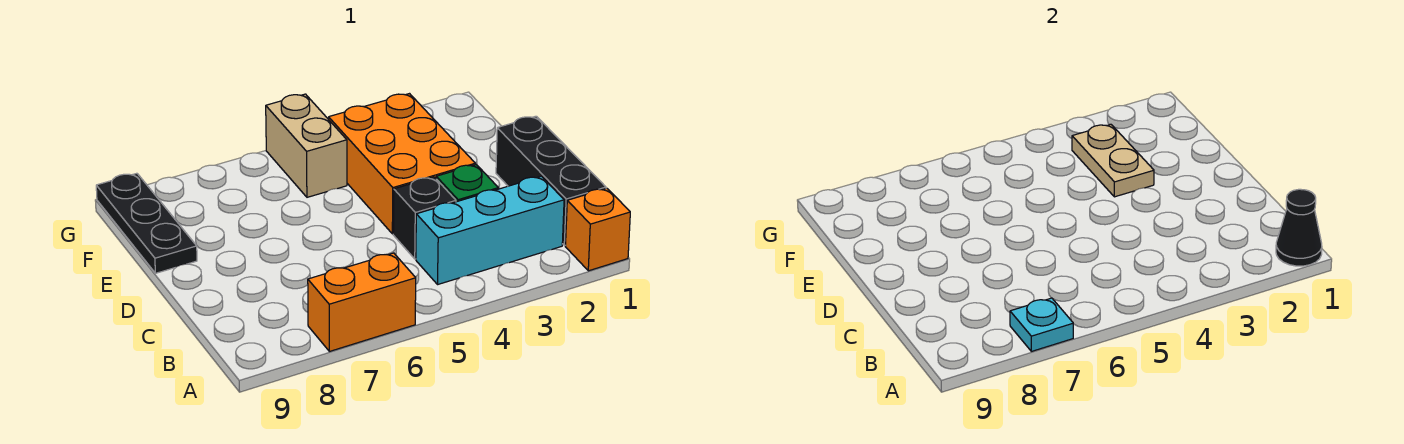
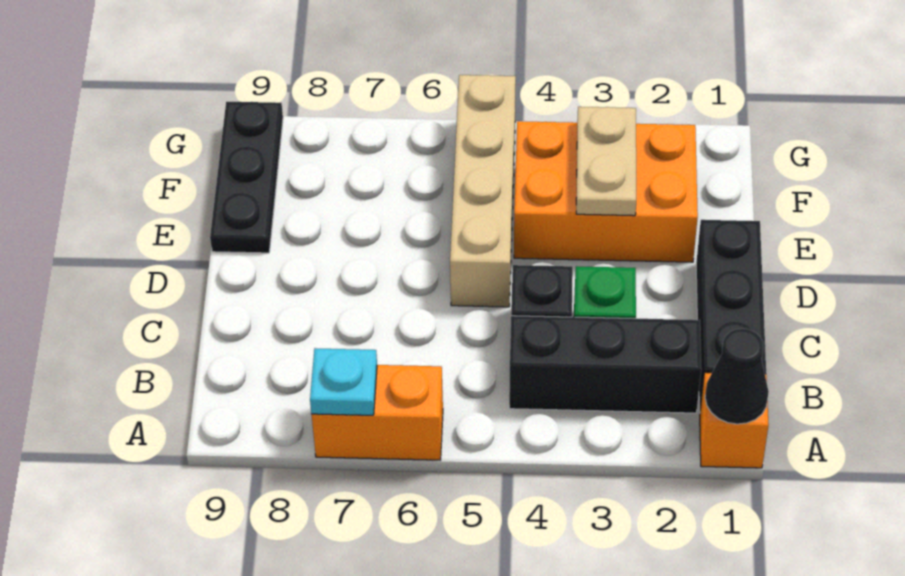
cyan brick B2:B4 level 1 -> black brick B2:B4 level 1
orange brick D3:F4 level 1 -> orange brick E2:F4 level 1
tan brick F5:G5 level 1 -> tan brick D5:G5 level 1

